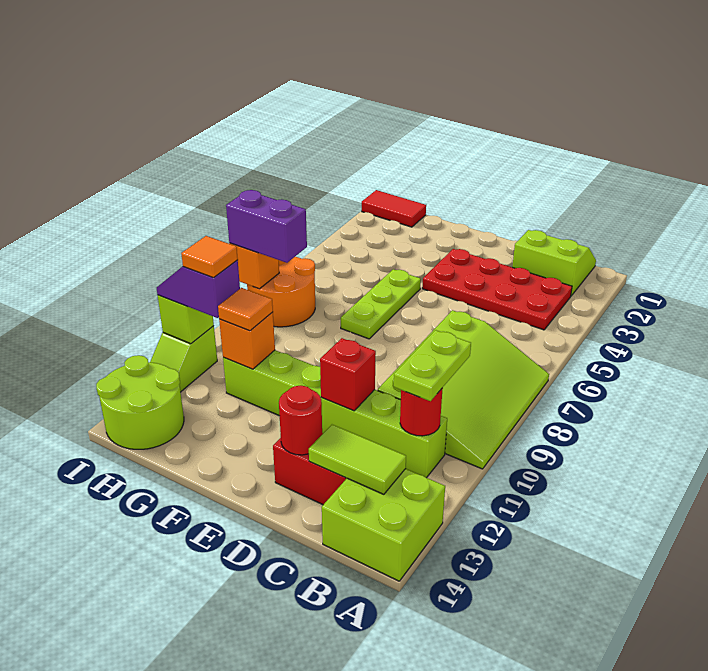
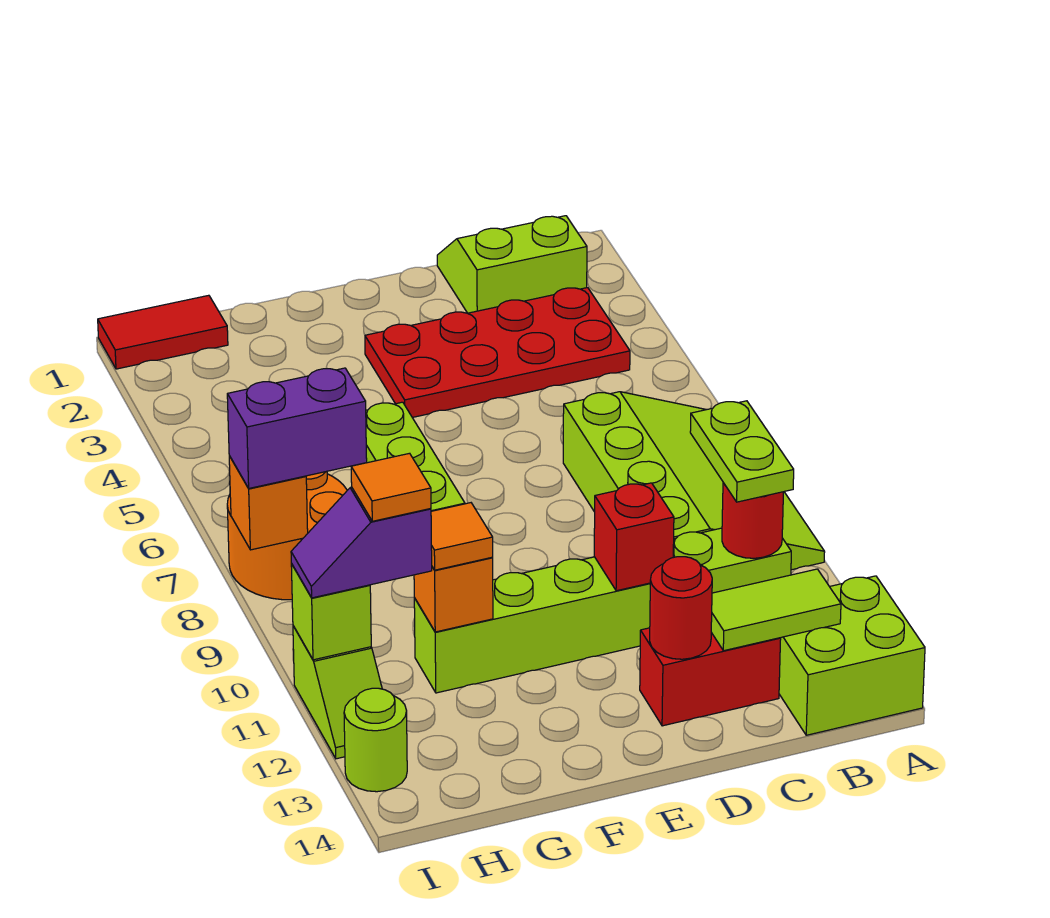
lime round brick H13:I14 level 1 -> lime round brick I13 level 1

